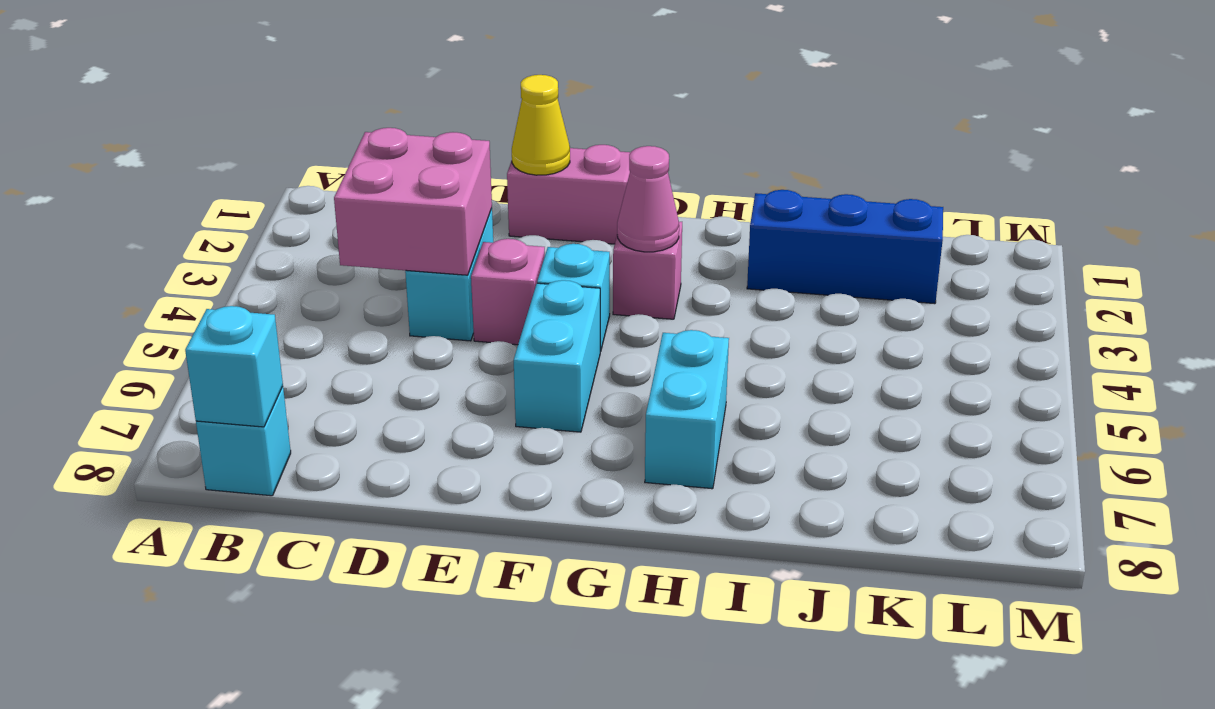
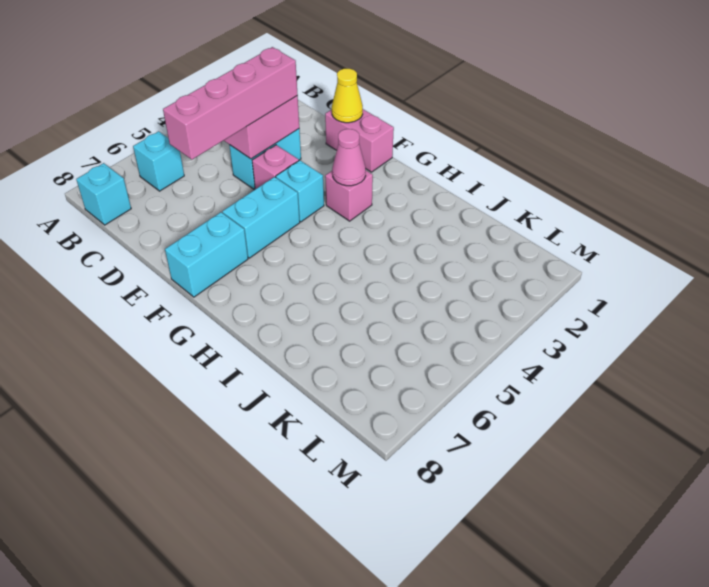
cyan brick B8 level 2 -> cyan brick B6 level 1
none -> pink brick D3:D6 level 3
cyan brick H6:H7 level 1 -> cyan brick F7:F8 level 1
blue brick I2:K2 level 1 -> none

